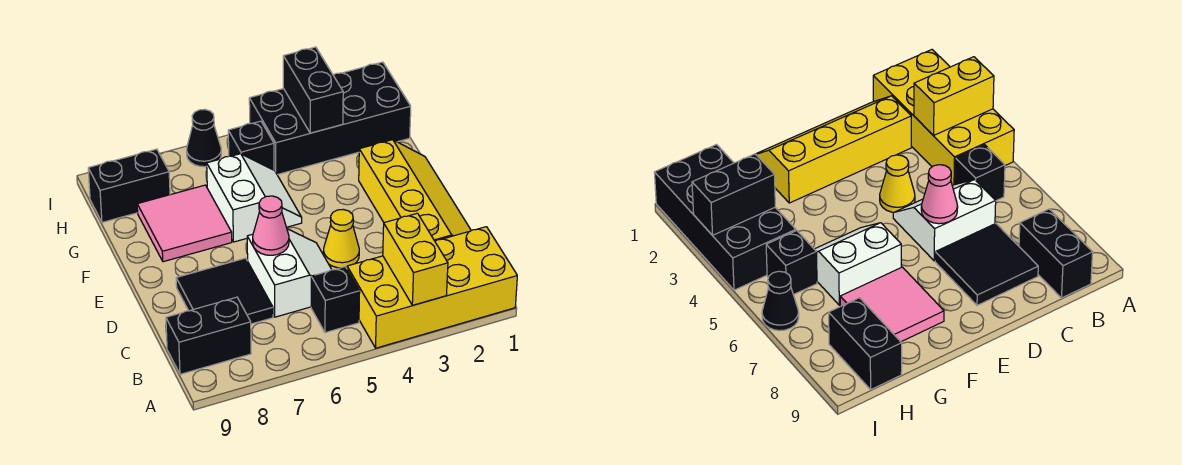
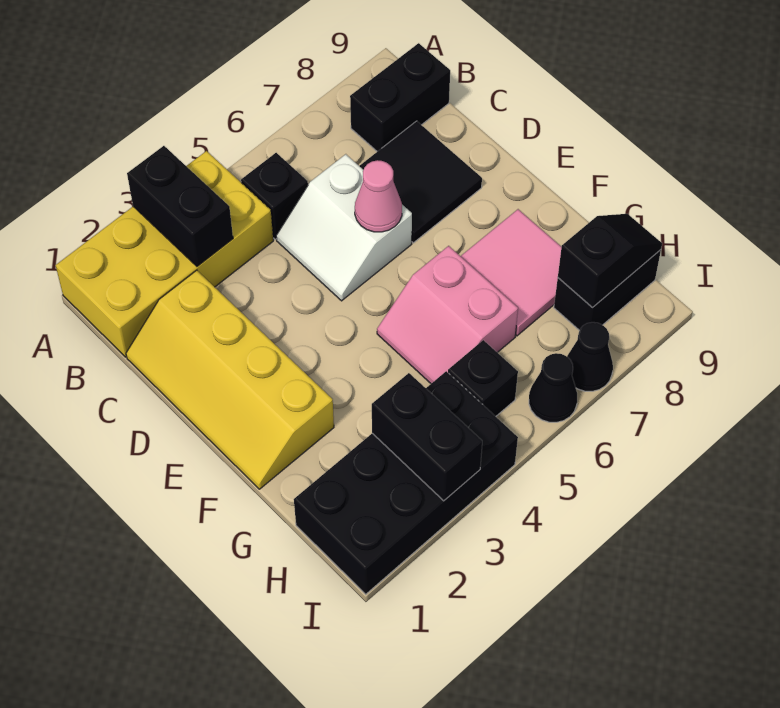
yellow brick A3:B3 level 2 -> black brick A3:B3 level 2
yellow cone D4 level 1 -> none
white slope F5:G6 level 1 top 6 -> pink slope F5:G6 level 1 top 6
none -> black slope H8:H9 level 2 top 8
none -> black cone I7 level 1

